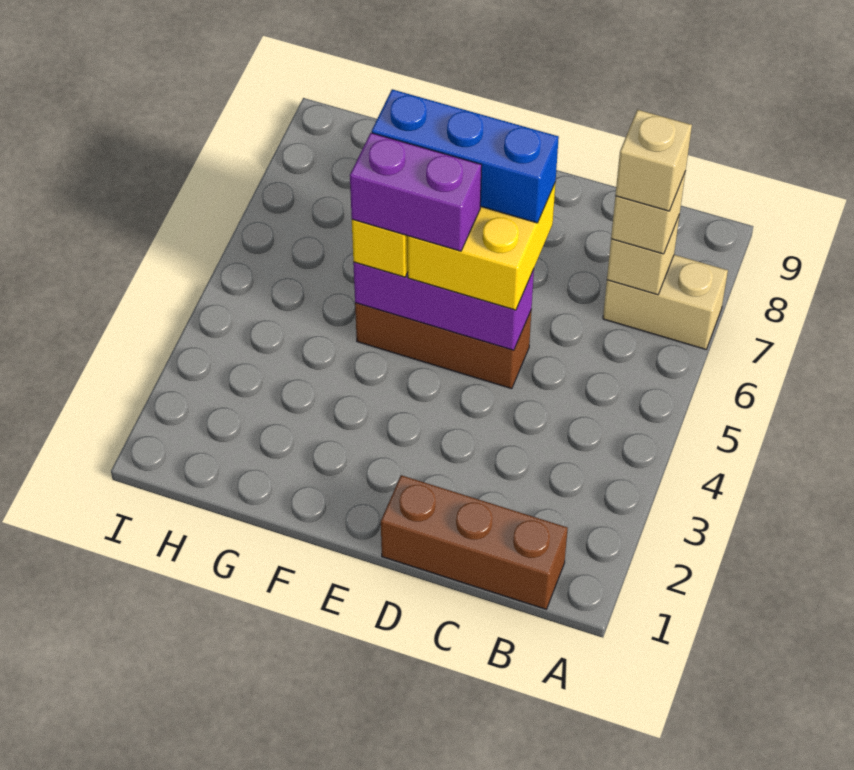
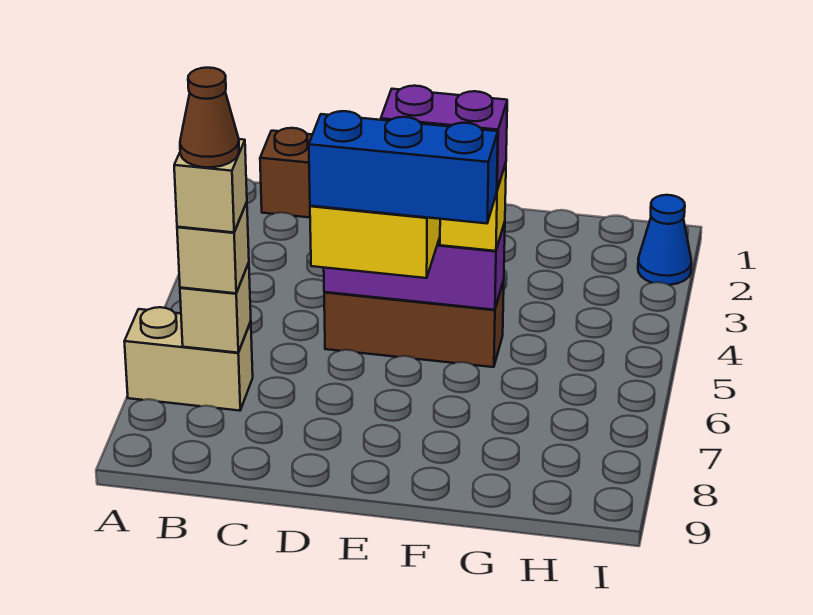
none -> brown cone B7 level 5
none -> blue cone I2 level 1

